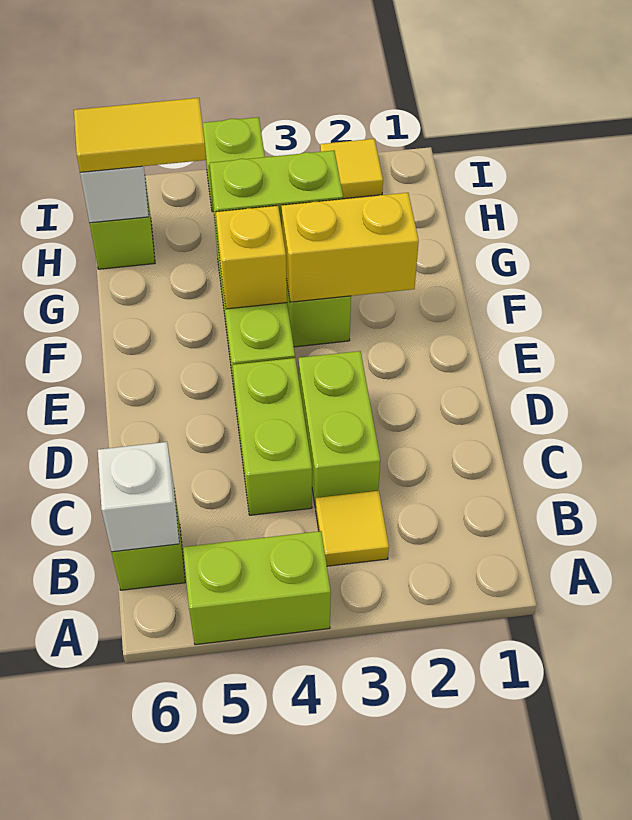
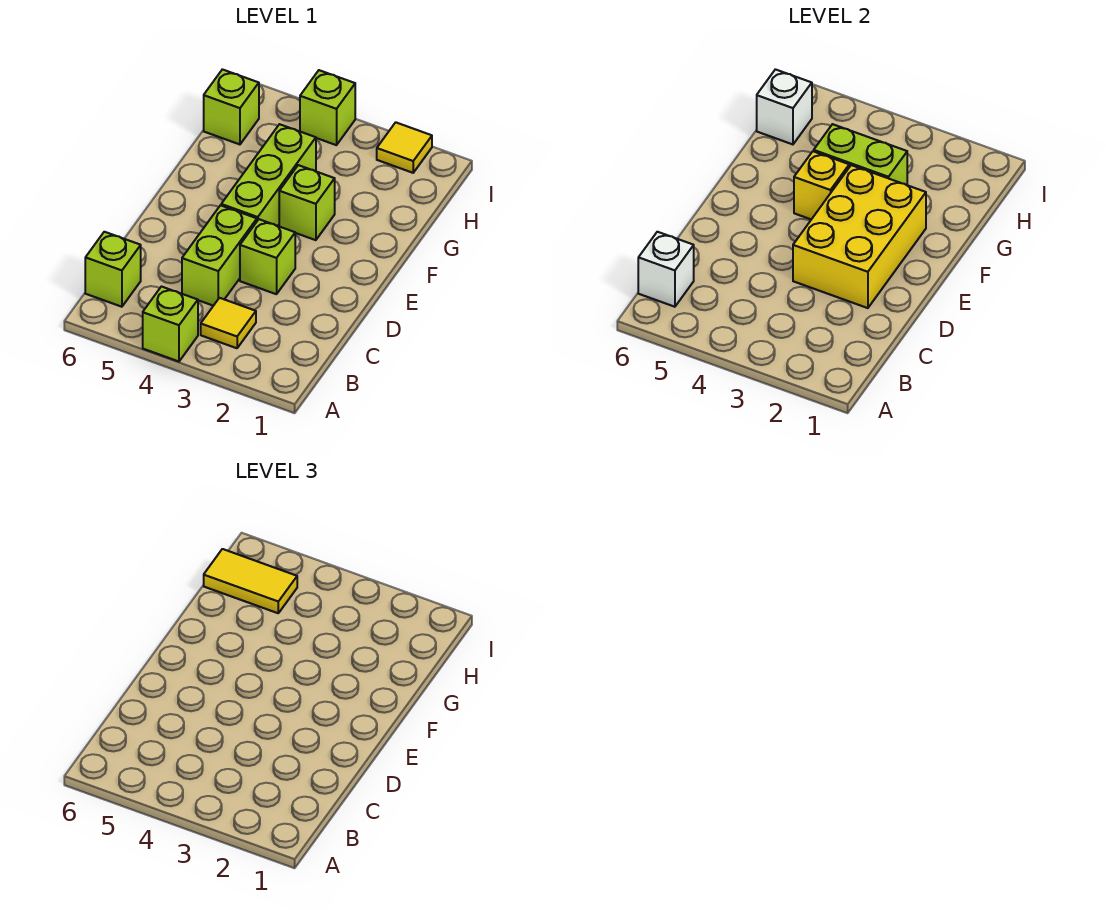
lime brick A4:A5 level 1 -> lime brick A4 level 1
lime brick C3:D3 level 1 -> lime brick D3 level 1
yellow brick F2:F3 level 2 -> yellow brick D2:F3 level 2

